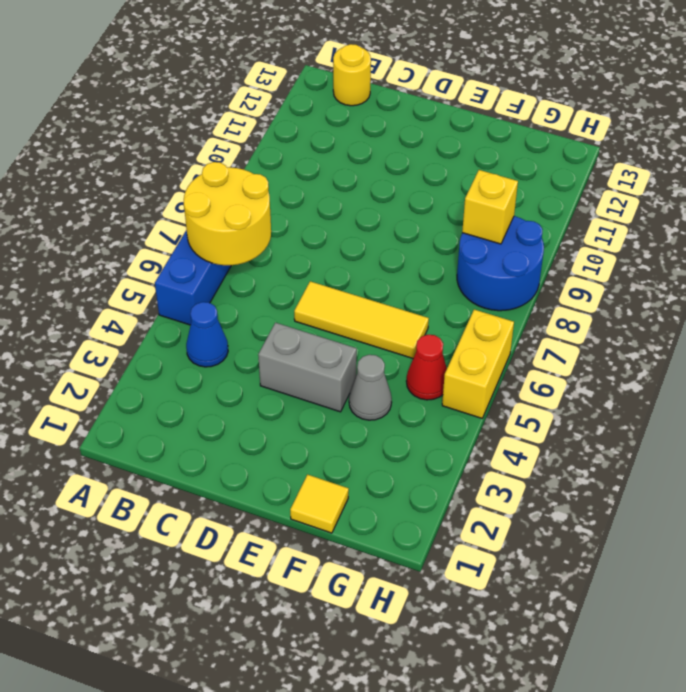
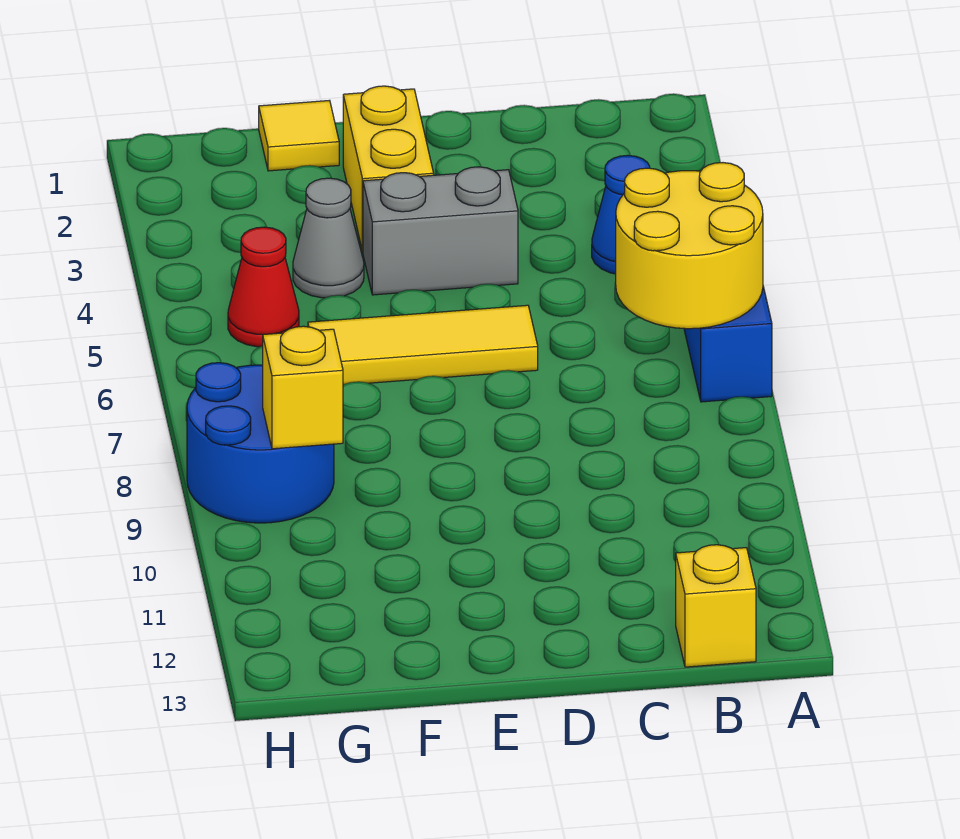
yellow round brick B13 level 1 -> yellow brick B13 level 1
yellow brick H5:H6 level 1 -> yellow brick E2:E3 level 1

